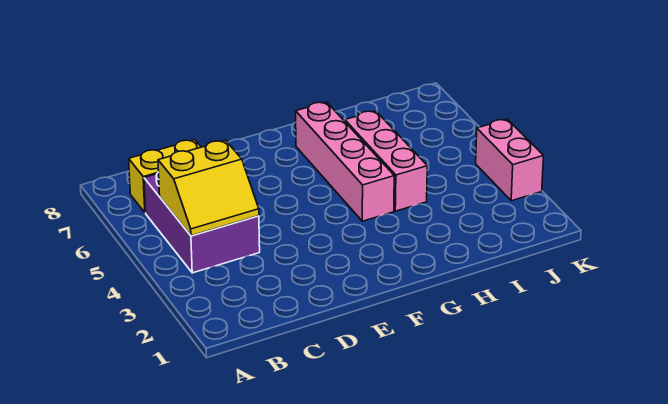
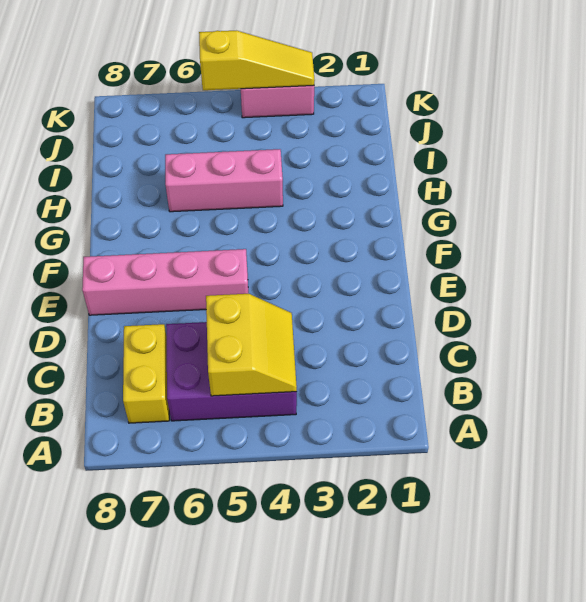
pink brick G4:G7 level 1 -> pink brick E5:E8 level 1
none -> yellow slope K3:K5 level 2 top 5

